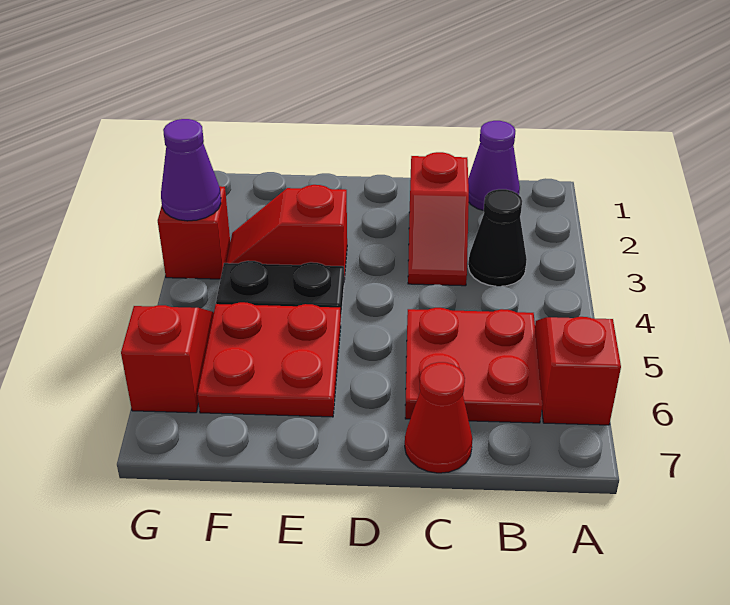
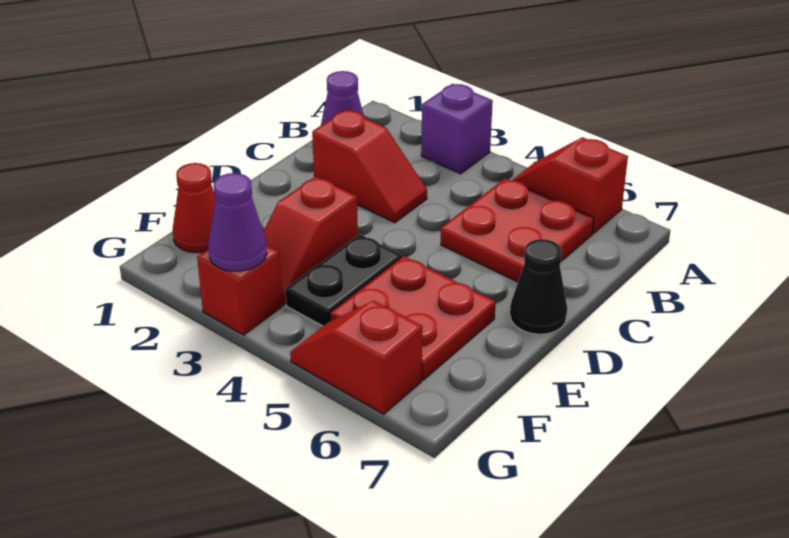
none -> purple brick A3 level 1
black cone B3 level 1 -> black cone D7 level 1
red cone C7 level 1 -> red cone F1 level 1

